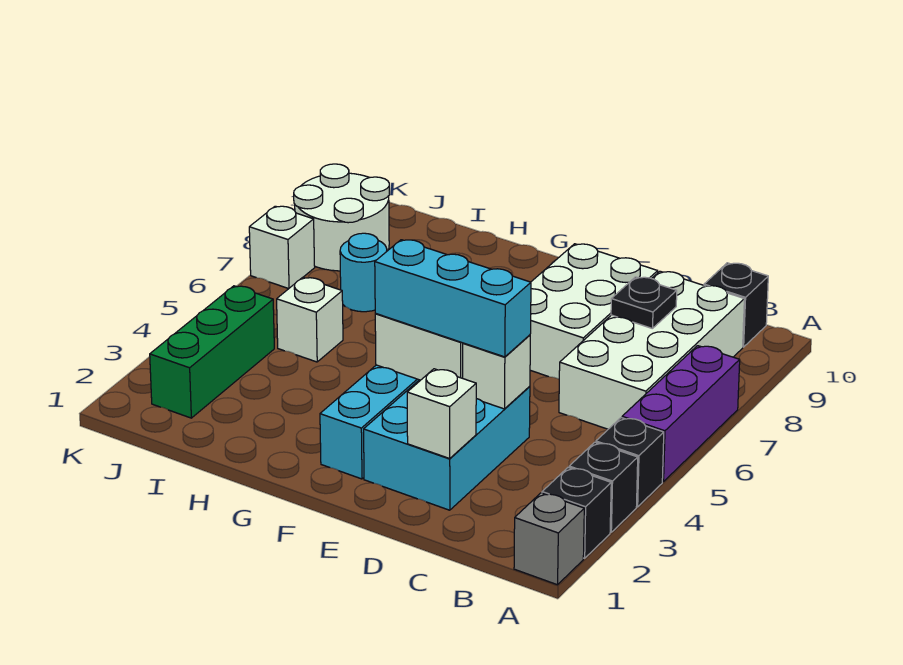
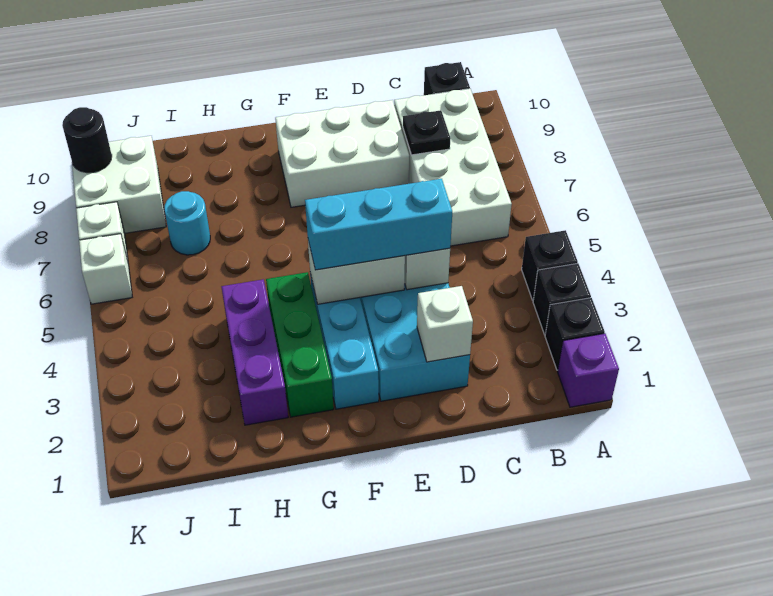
grey brick A1 level 1 -> purple brick A1 level 1
purple brick A5:A7 level 1 -> purple brick H2:H4 level 1
white brick D7:E9 level 1 -> white brick D8:F9 level 1
white brick I5 level 1 -> white brick K6 level 1
green brick J2:J4 level 1 -> green brick G2:G4 level 1
white round brick J8:K9 level 1 -> white brick J8:K9 level 1
none -> black round brick K9 level 2

